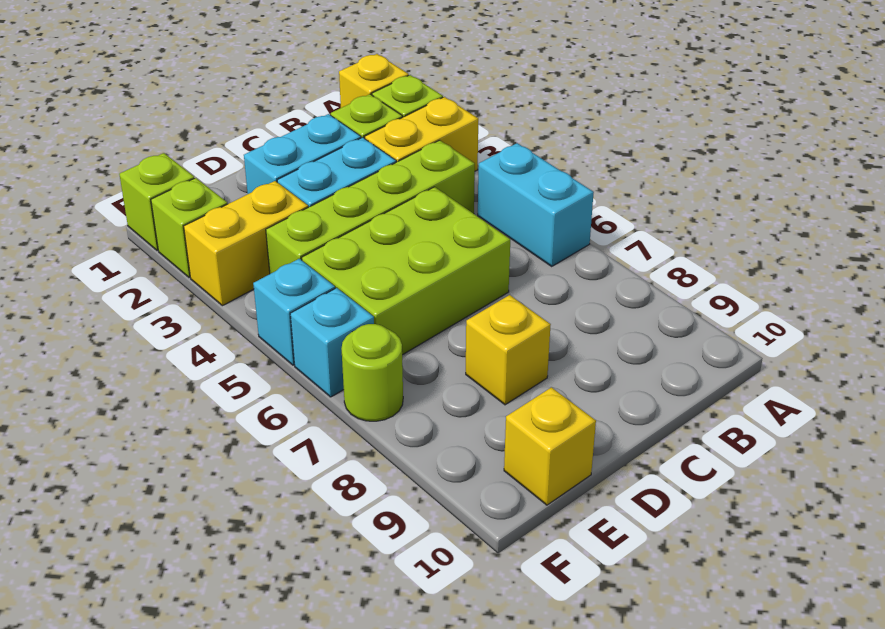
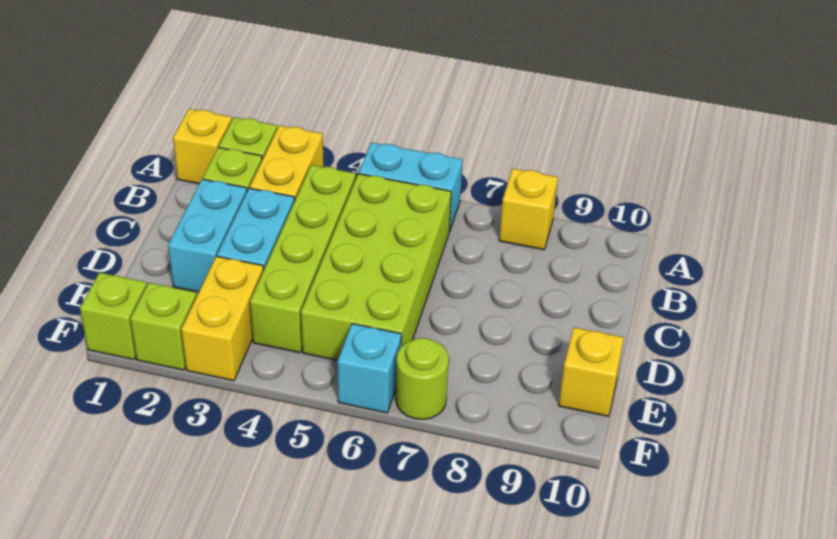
lime brick C5:E6 level 1 -> lime brick B5:E6 level 1
yellow brick D8 level 1 -> yellow brick A8 level 1
cyan brick F5 level 1 -> none

